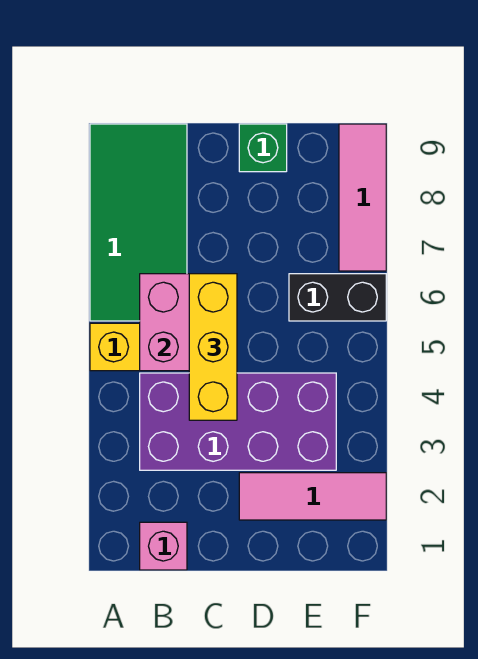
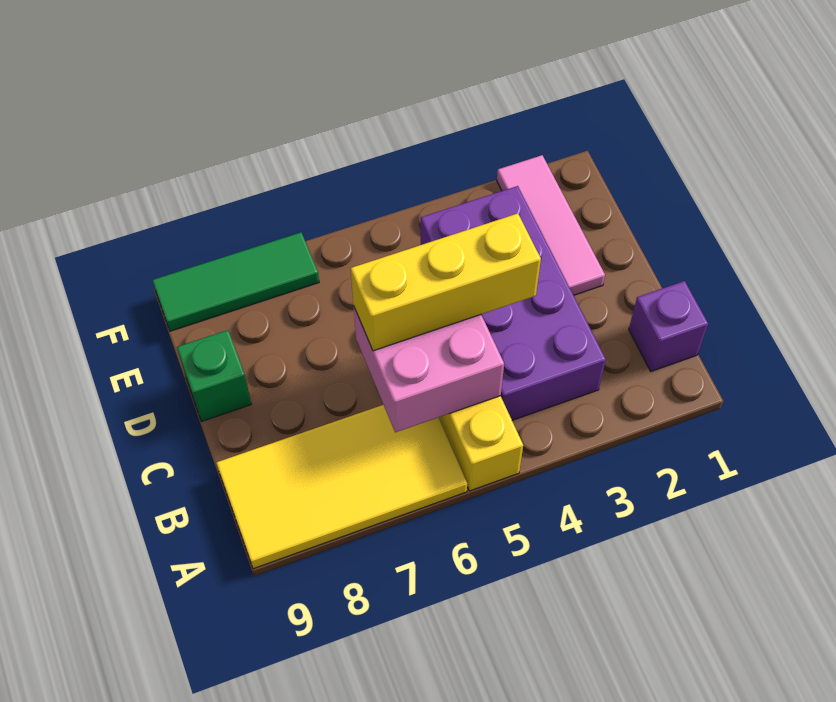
green tile A6:B9 level 1 -> yellow tile A6:B9 level 1
pink brick B1 level 1 -> purple brick B1 level 1
black brick E6:F6 level 1 -> none
pink tile F7:F9 level 1 -> green tile F7:F9 level 1

